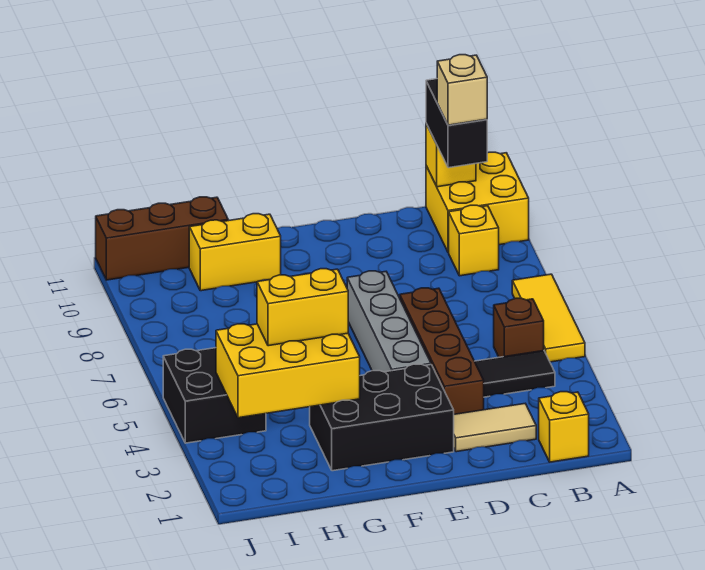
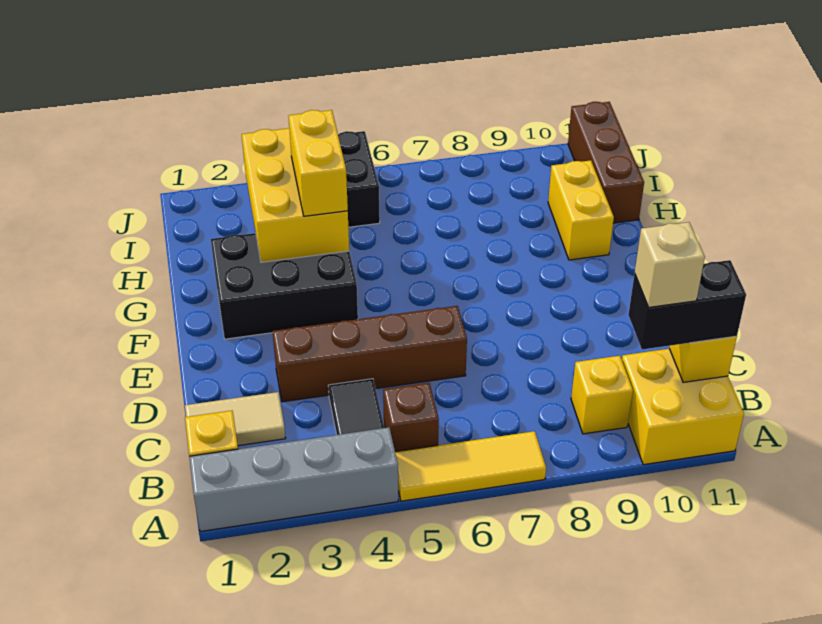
tan tile C2:D2 level 1 -> tan tile C1:C2 level 1
black brick E2:G3 level 1 -> black brick F2:G4 level 1
grey brick E4:E7 level 1 -> grey brick A1:A4 level 1

